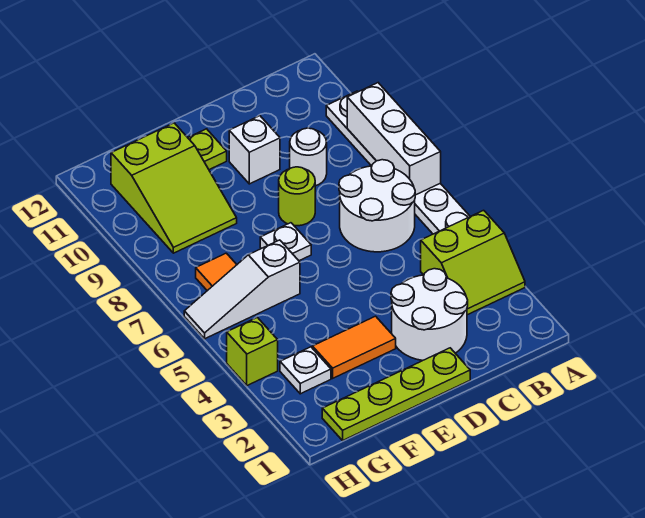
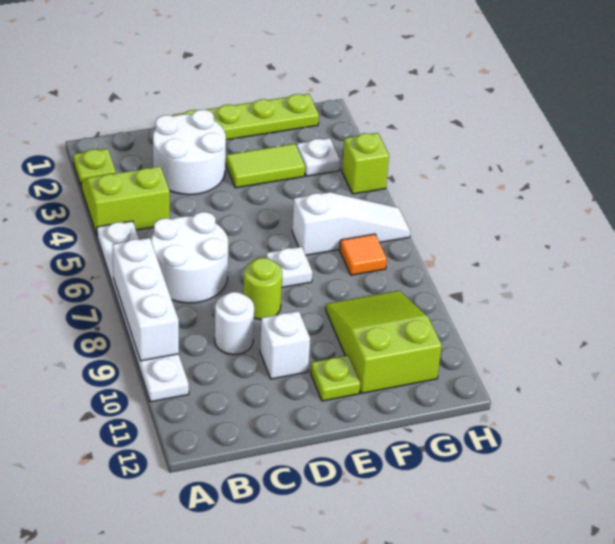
none -> lime plate A2 level 1
orange tile E3:F3 level 1 -> lime tile E3:F3 level 1

